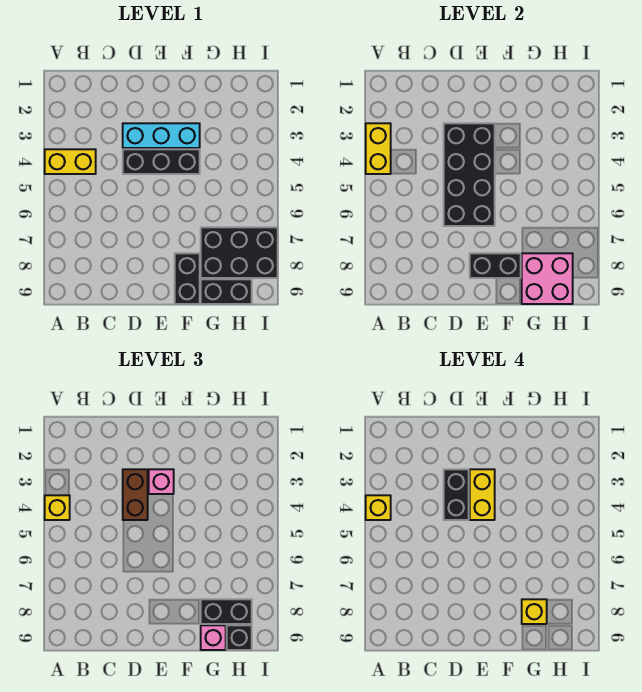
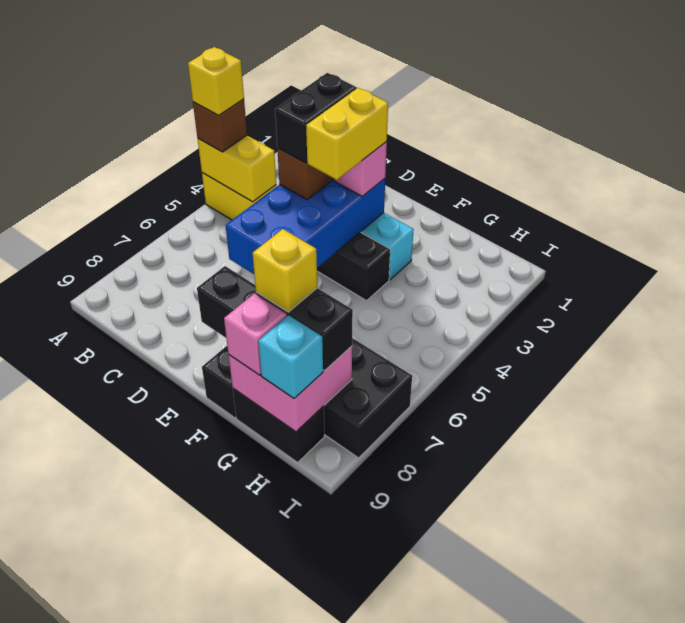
yellow brick A3:A4 level 2 -> yellow brick A4:B4 level 2
yellow brick A4 level 3 -> brown brick A4 level 3
black brick D3:E6 level 2 -> blue brick D3:E6 level 2
black brick H9 level 3 -> cyan brick H9 level 3

